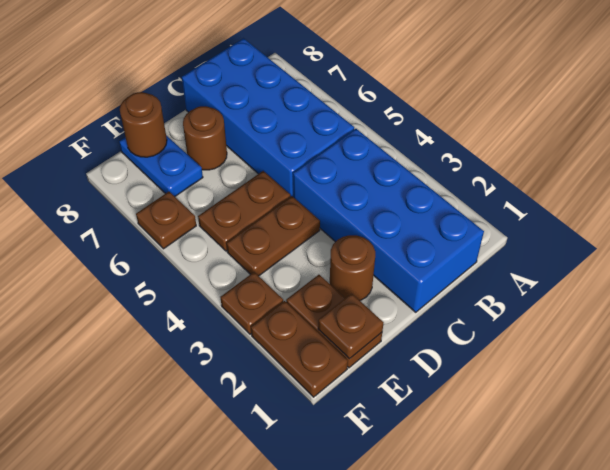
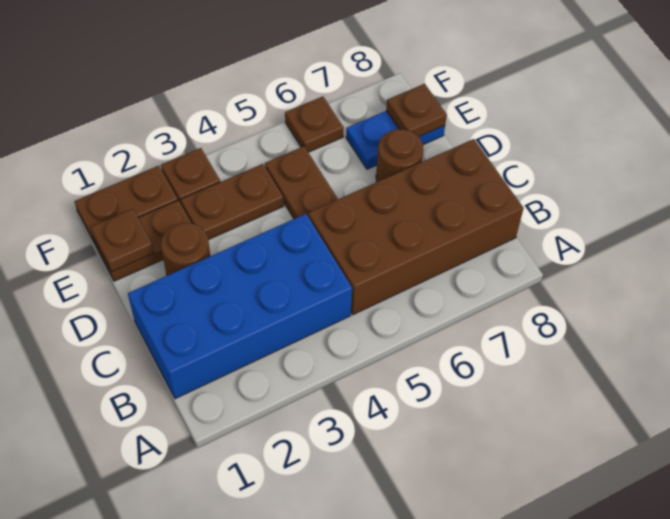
blue brick B5:C8 level 1 -> brown brick B5:C8 level 1
brown plate D4:E4 level 1 -> brown plate E3:E4 level 1
brown round brick E8 level 2 -> brown plate E8 level 2

